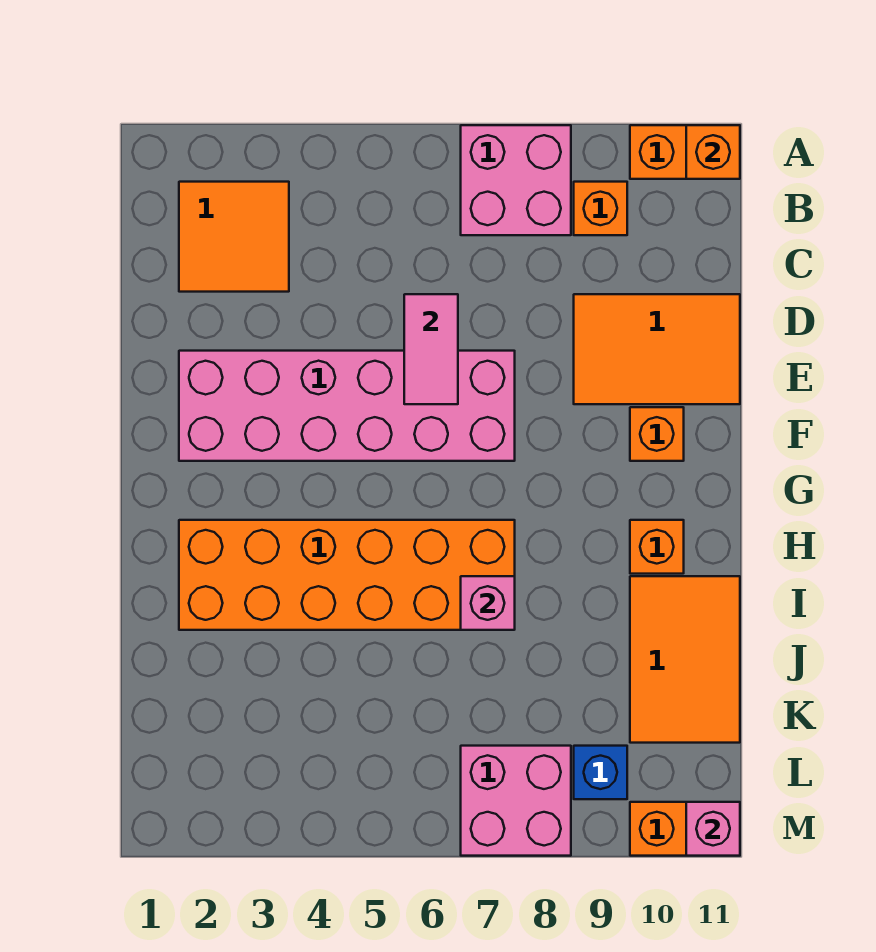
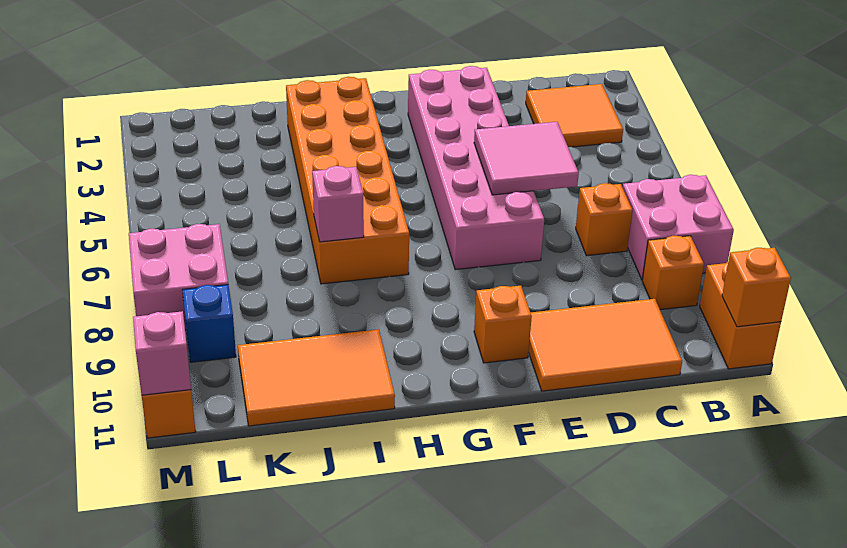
pink tile D6:E6 level 2 -> pink tile D5:E6 level 2
orange tile D9:E11 level 1 -> orange tile C10:E11 level 1
orange brick H10 level 1 -> orange brick C7 level 1

